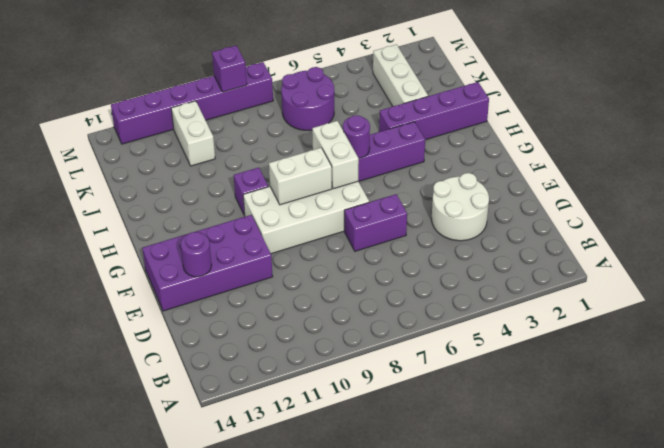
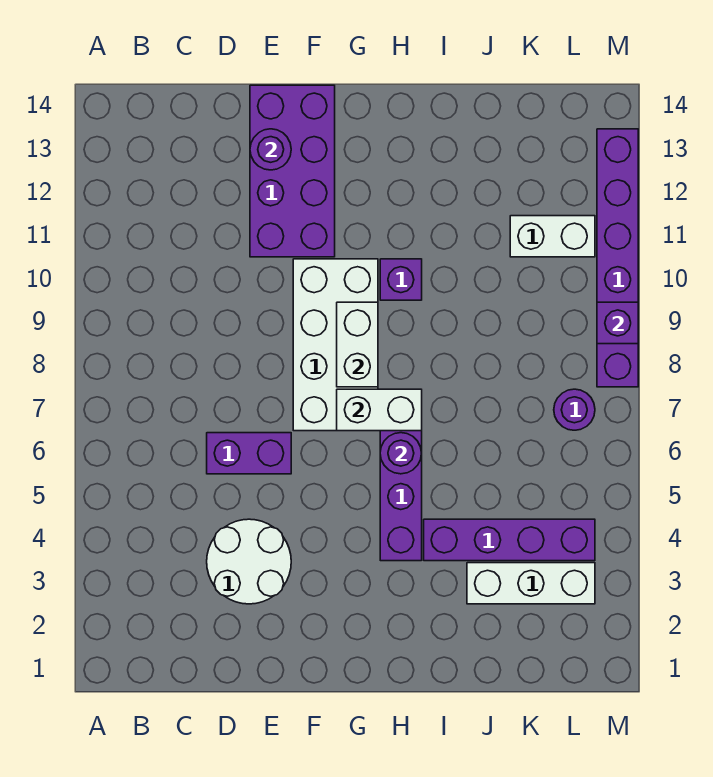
purple brick E6:E7 level 1 -> purple brick D6:E6 level 1
purple brick I1:I4 level 1 -> purple brick I4:L4 level 1
purple round brick K6:L7 level 1 -> purple round brick L7 level 1

